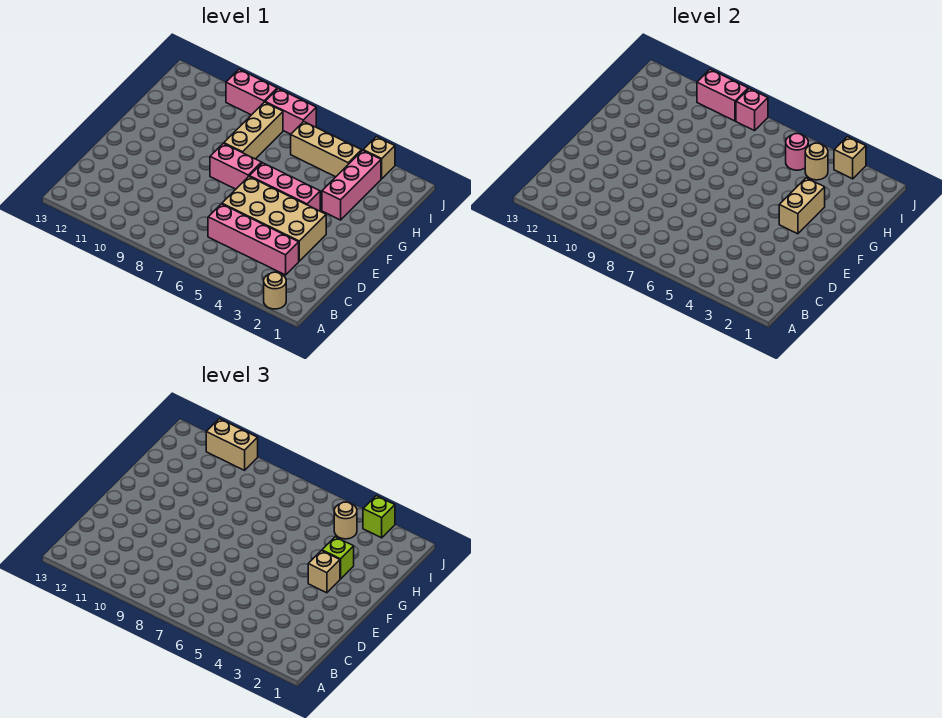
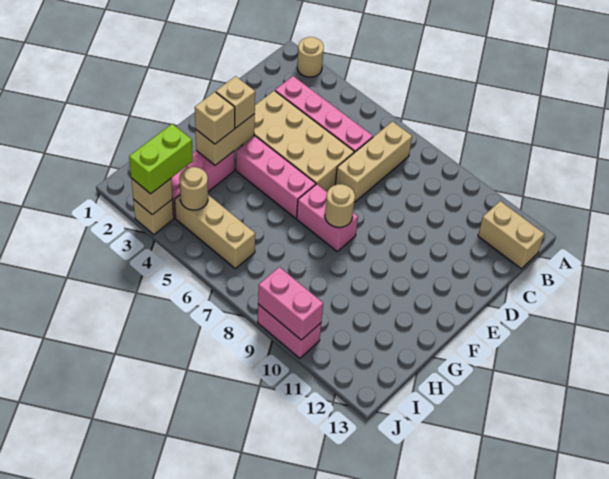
lime brick G3 level 3 -> tan brick G3 level 3
tan brick G8:I8 level 1 -> tan brick B7:D7 level 1
tan round brick I4 level 3 -> tan round brick F8 level 2
pink round brick I5 level 2 -> none
lime brick J3 level 3 -> lime brick I3:J3 level 3
pink brick J7:J8 level 1 -> none
pink brick J8 level 2 -> none
tan brick J10:J11 level 3 -> tan brick B12:B13 level 1

